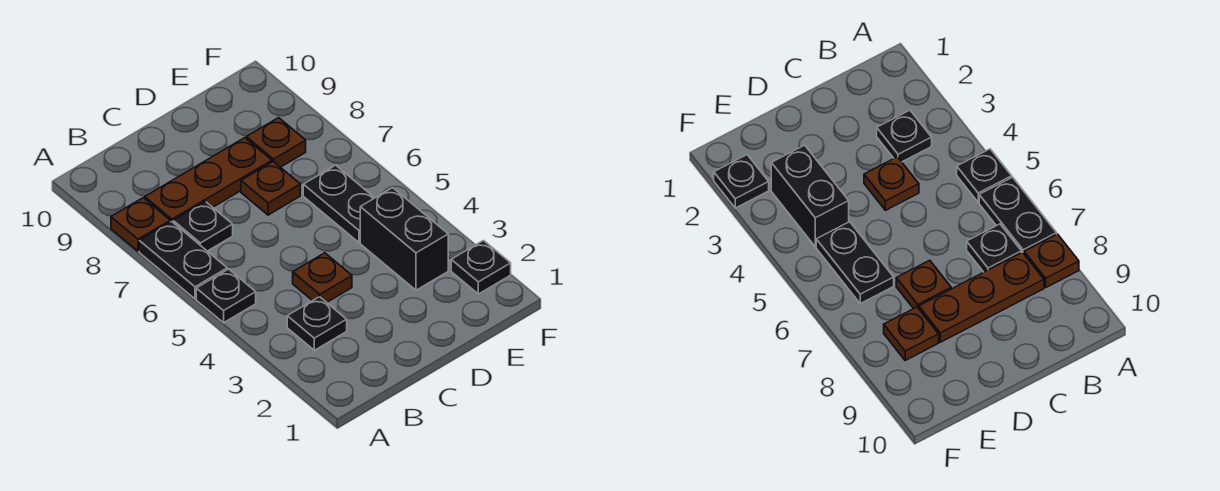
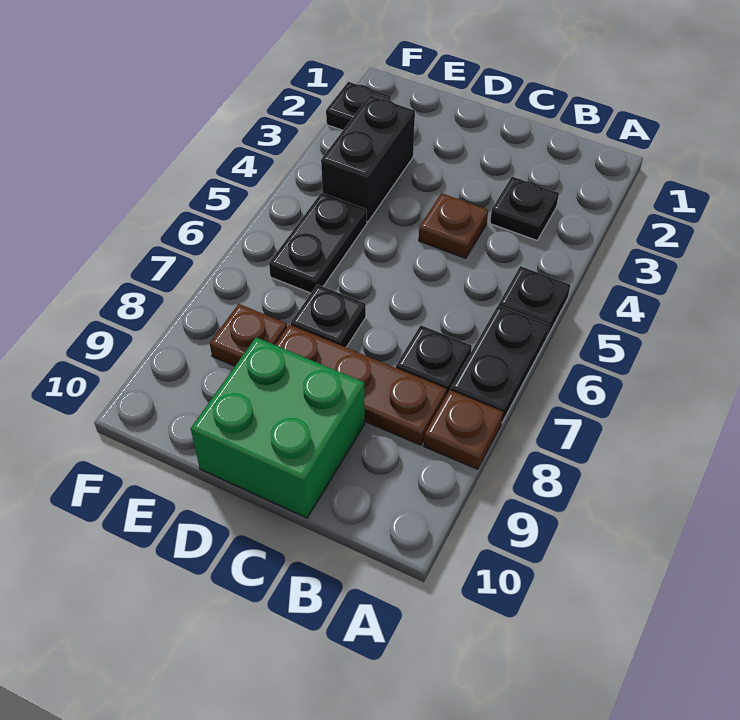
none -> green brick C9:D10 level 1
brown plate D7 level 1 -> black plate D7 level 1

